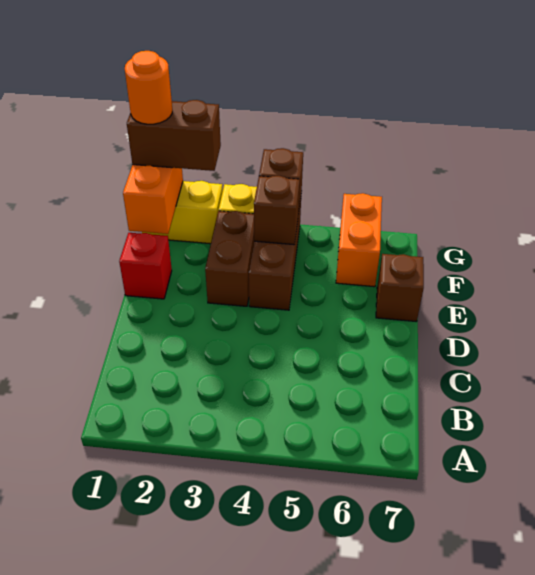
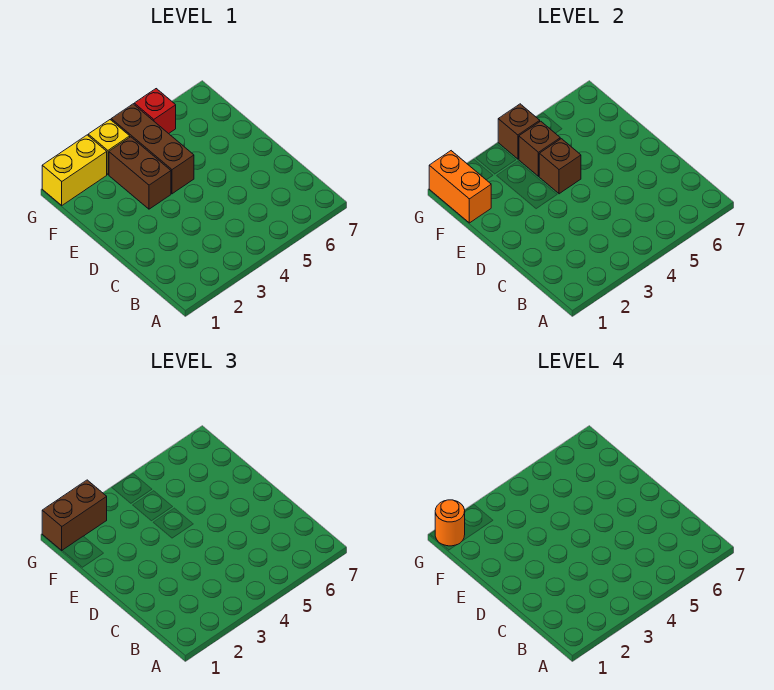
red brick E1 level 1 -> red brick G5 level 1
brown brick E7 level 1 -> brown brick E4 level 2
orange brick F6:G6 level 1 -> none

